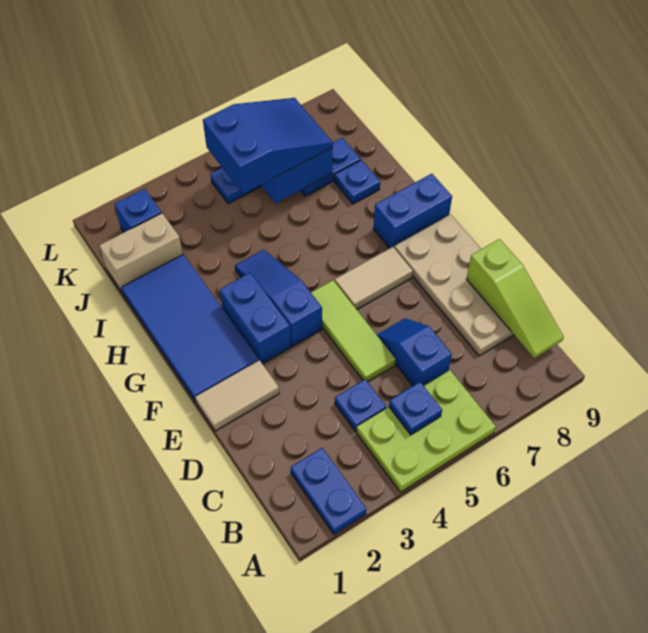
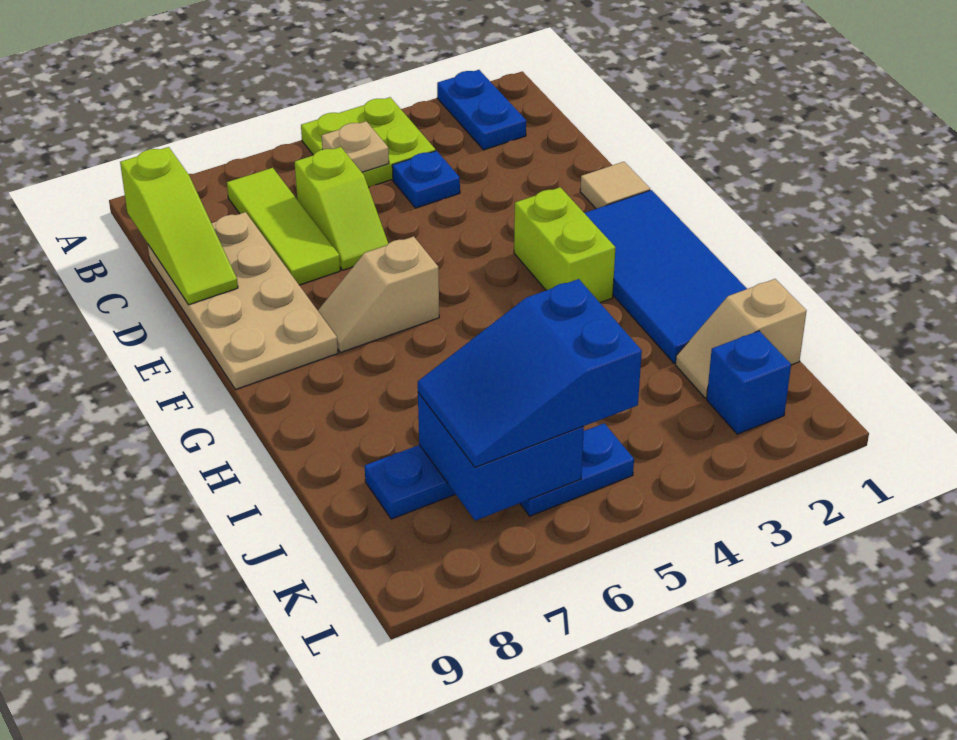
lime plate A4:B6 level 1 -> lime plate A4:B5 level 1
blue plate B5 level 2 -> tan plate B5 level 2
lime slope B9:D9 level 2 top D -> lime slope B9:D9 level 2 top B
blue slope C6:D6 level 1 top C -> lime slope C6:D6 level 1 top C
lime tile D5:F5 level 1 -> lime tile B7:D7 level 1
tan tile E1:E2 level 1 -> tan tile E1 level 1
blue brick F3:G3 level 1 -> lime brick F3:G3 level 1
blue slope F4:H4 level 1 top F -> none
tan tile F6:F7 level 1 -> tan slope F6:F7 level 1 top 6
blue brick G8:G9 level 1 -> none
blue plate I8 level 1 -> none
tan brick J1:J2 level 1 -> tan slope J1:J2 level 1 top 1

